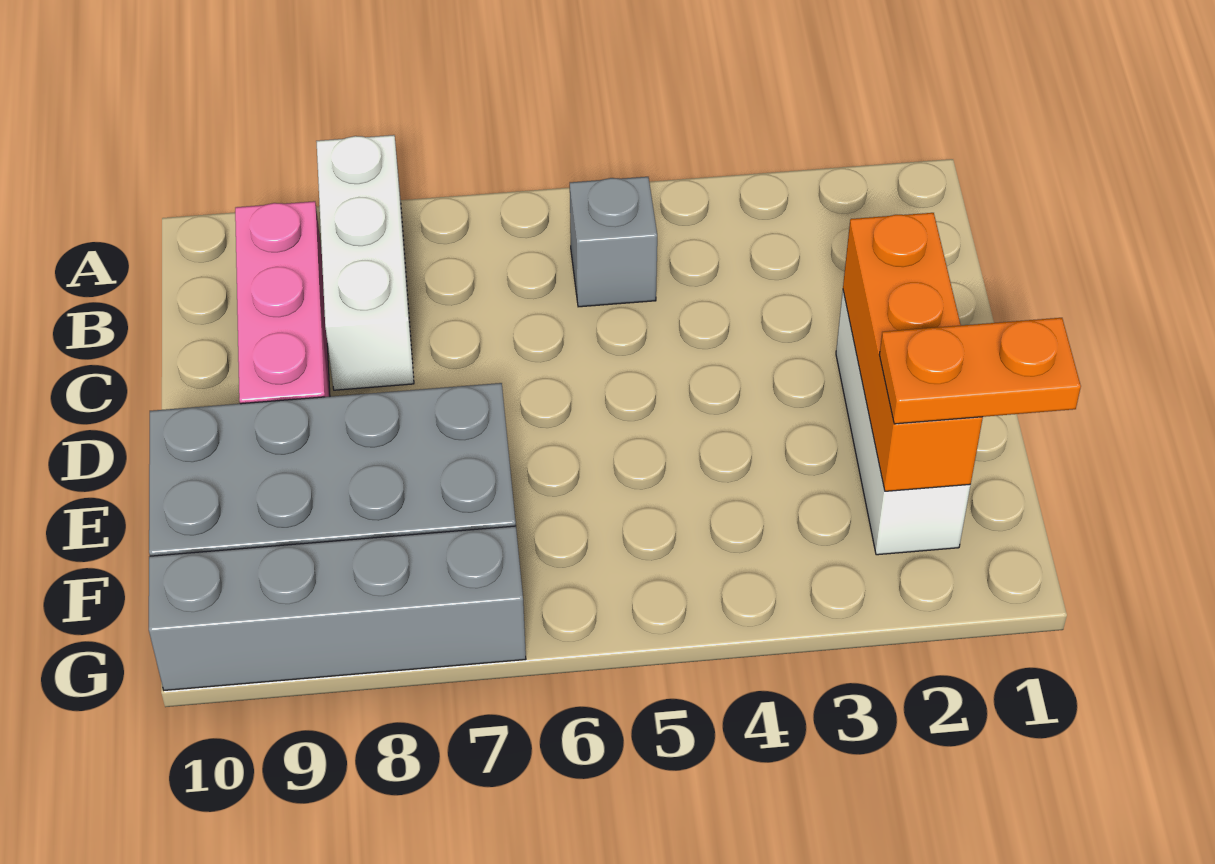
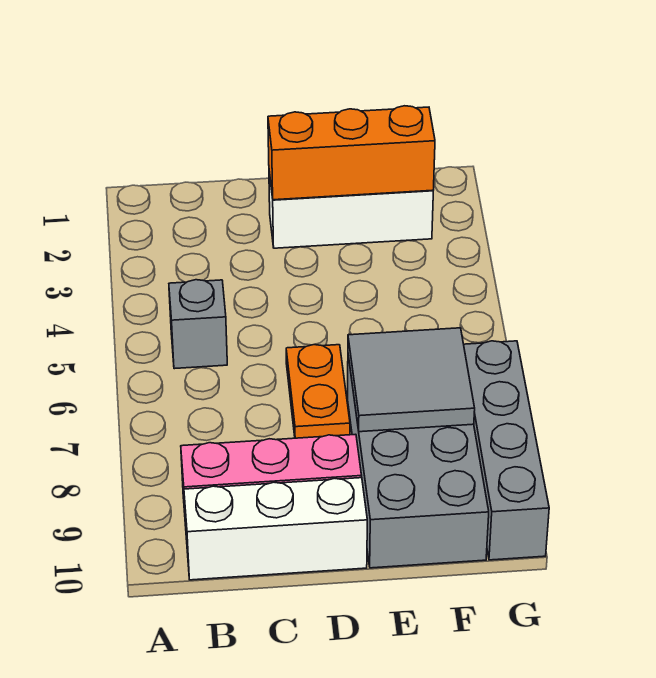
white brick A8:C8 level 1 -> white brick B10:D10 level 1
none -> grey tile E7:F8 level 2
orange plate F1:F2 level 3 -> orange plate D6:D7 level 1

